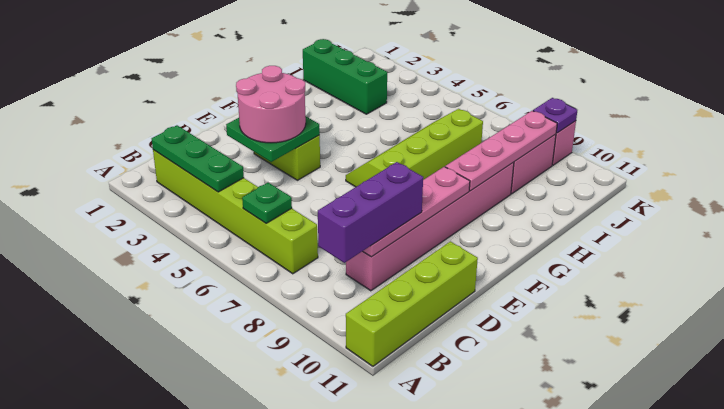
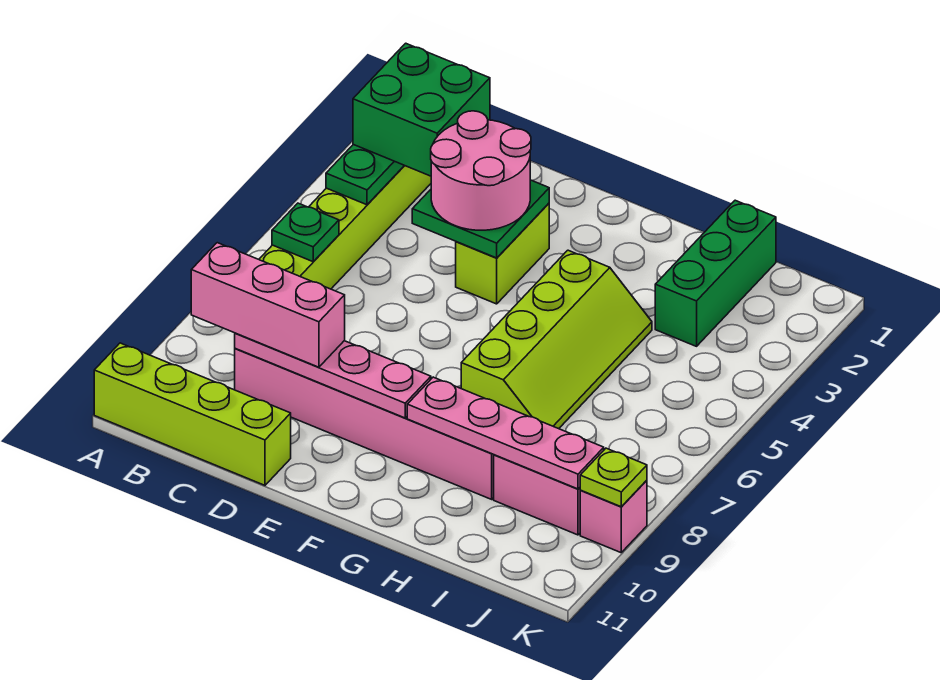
none -> green brick B2:C3 level 3
purple brick B9:D9 level 3 -> pink brick B9:D9 level 3
lime slope F6:I7 level 1 top 7 -> lime slope G4:H7 level 1 top G
purple plate K9 level 2 -> lime plate K9 level 2

